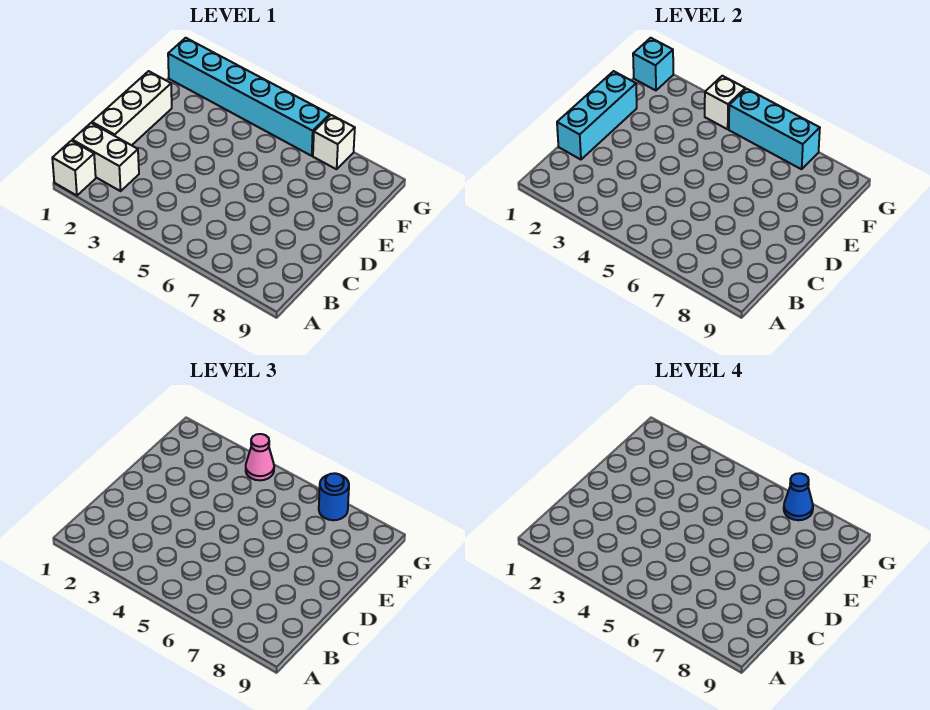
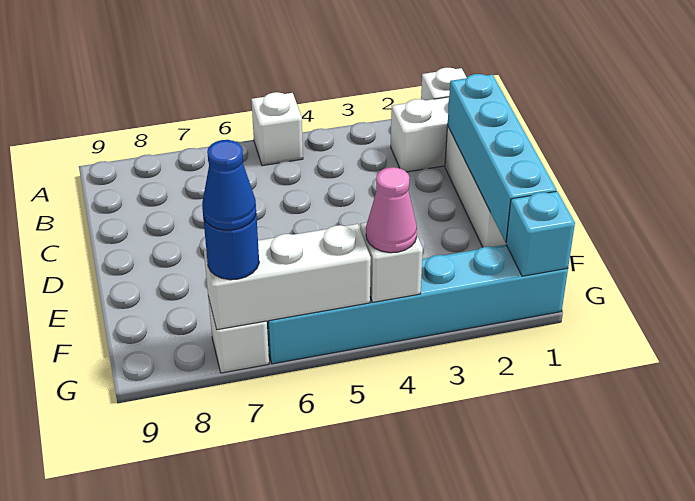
none -> white brick A5 level 1
cyan brick C1:E1 level 2 -> cyan brick C1:F1 level 2
cyan brick G5:G7 level 2 -> white brick G5:G7 level 2

